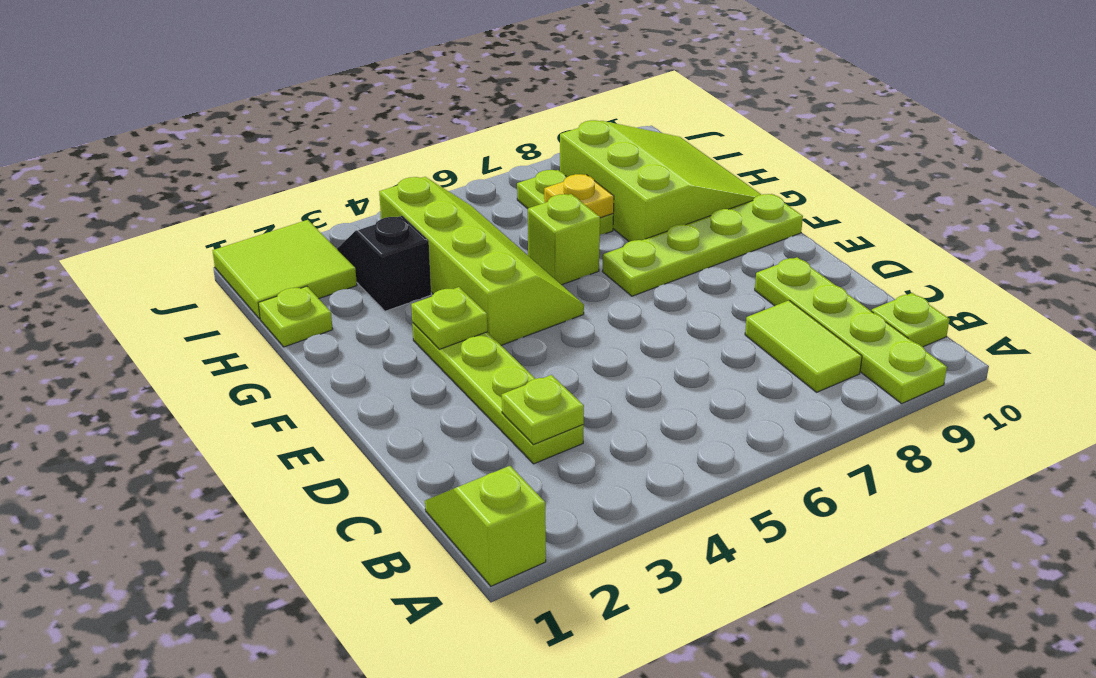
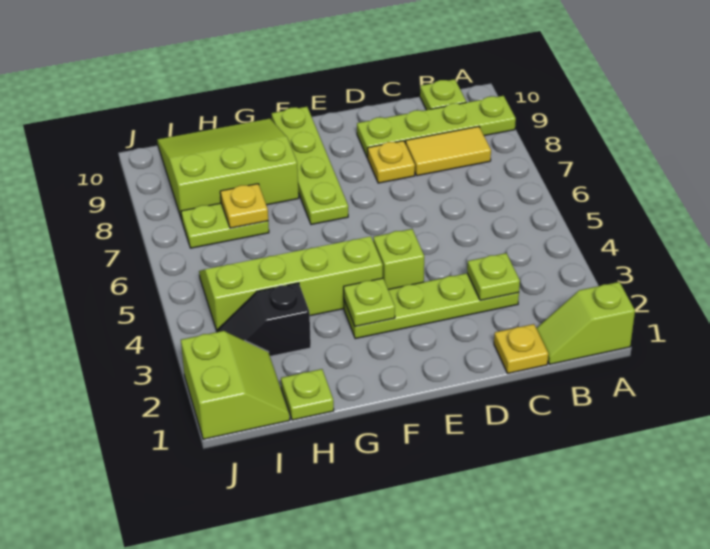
lime tile B8:C8 level 1 -> yellow tile B8:C8 level 1
none -> yellow plate C1 level 1
none -> yellow plate D8 level 1
lime brick G6 level 1 -> lime brick E4 level 1
lime tile I1:J2 level 1 -> lime slope I1:J2 level 1 top J

